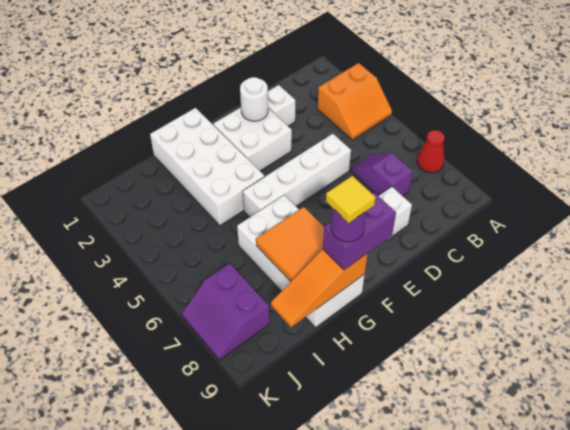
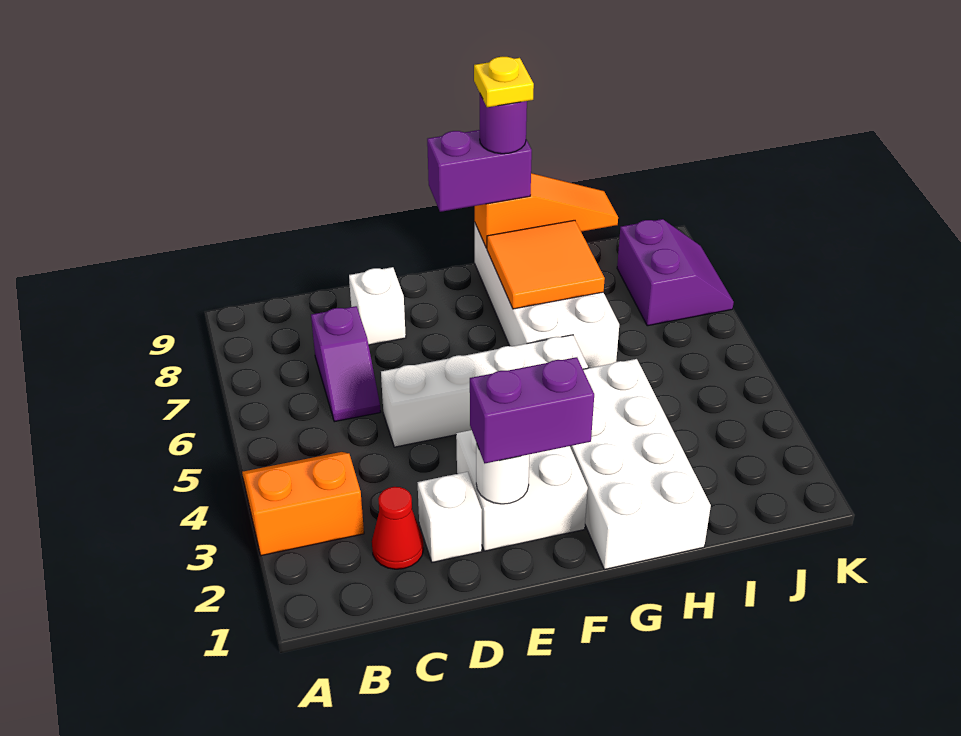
red cone A7 level 1 -> red cone C2 level 1
none -> purple brick E2:F2 level 3
yellow tile G9 level 5 -> yellow plate G9 level 5

